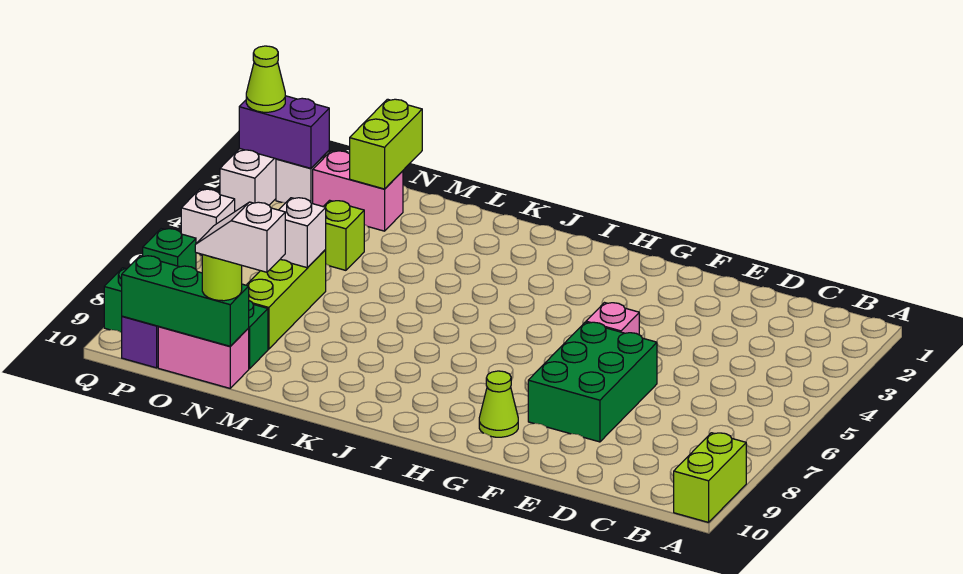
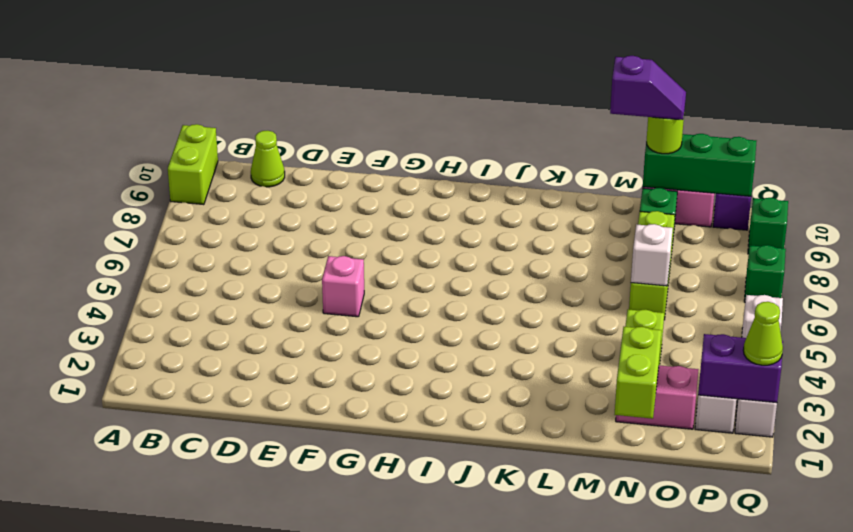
green brick E6:F8 level 1 -> none
lime cone G9 level 1 -> lime cone C10 level 1
white slope M10:N10 level 4 top M -> purple slope M10:N10 level 4 top M

